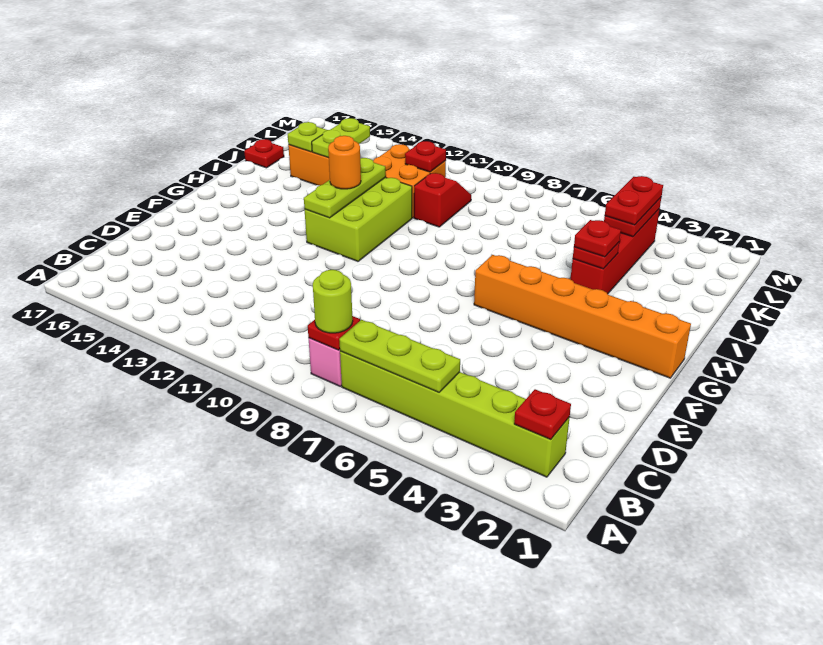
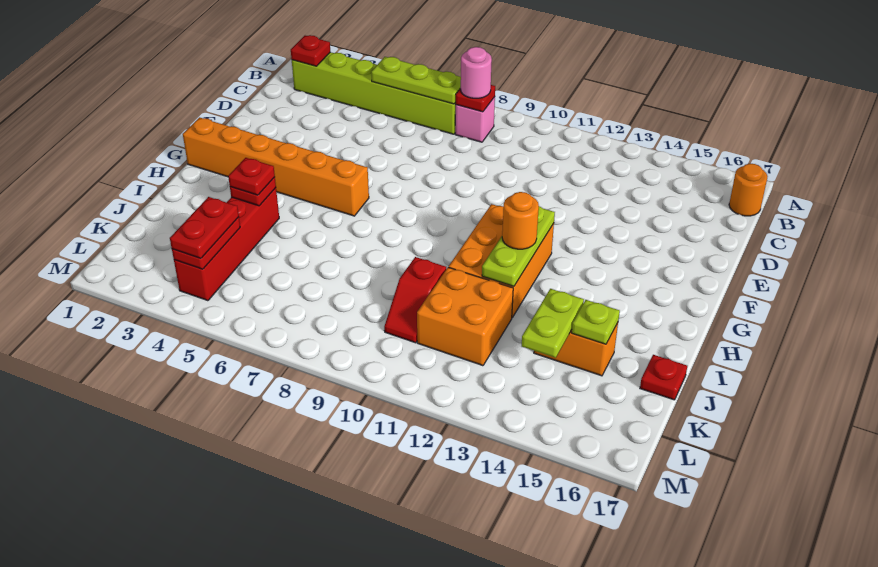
lime round brick B8 level 3 -> pink round brick B8 level 3
none -> orange round brick B17 level 1
lime brick G11:I12 level 1 -> orange brick G11:I12 level 1
red plate K11 level 2 -> none

